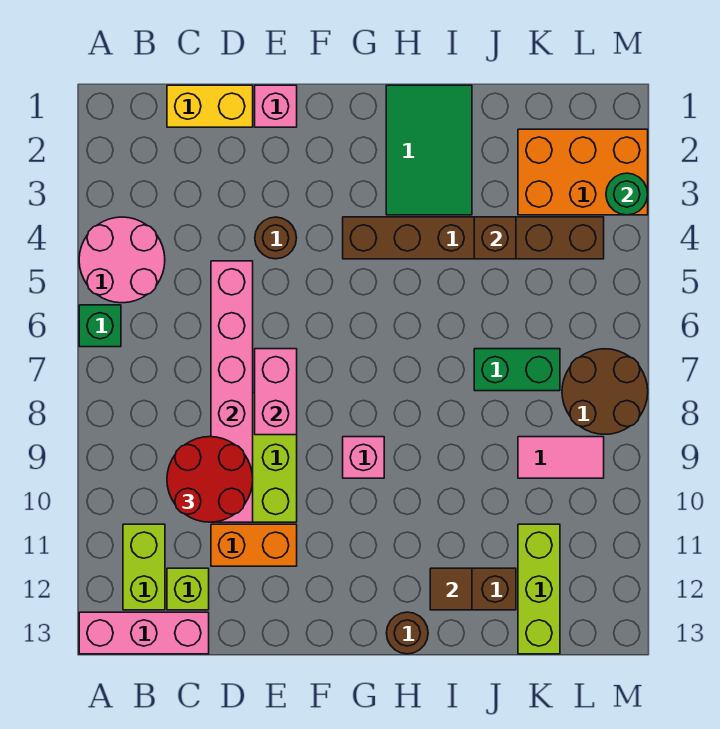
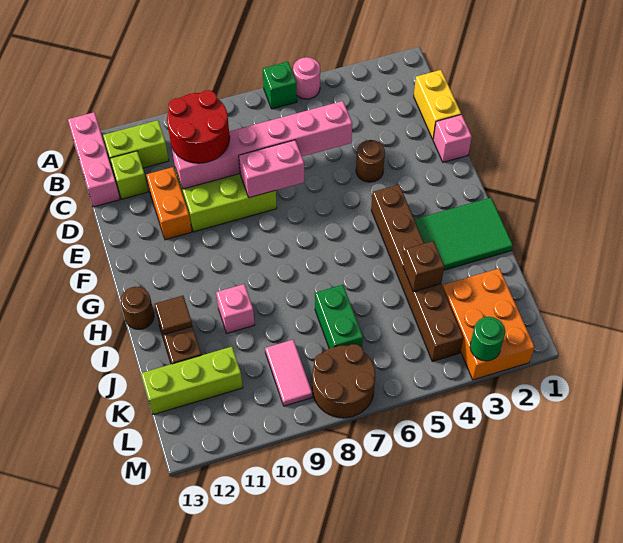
pink round brick A4:B5 level 1 -> pink round brick A5 level 1
pink brick G9 level 1 -> pink brick I10 level 1

